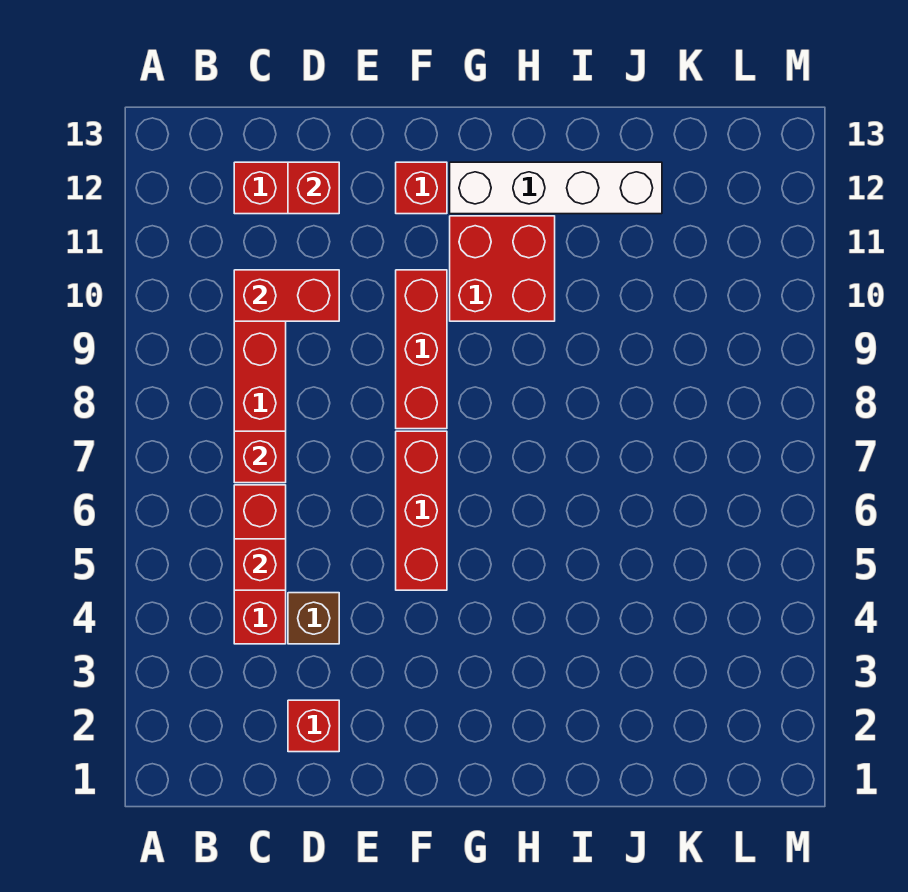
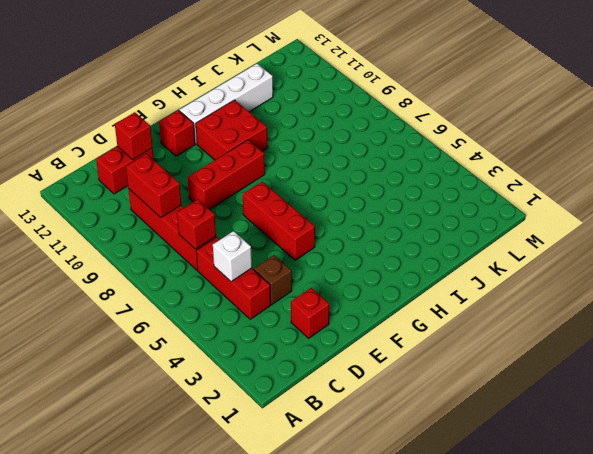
red brick C5 level 2 -> white brick C5 level 2
red brick C10:D10 level 2 -> red brick C9:C10 level 2
red brick F8:F10 level 1 -> red brick E9:G9 level 1

